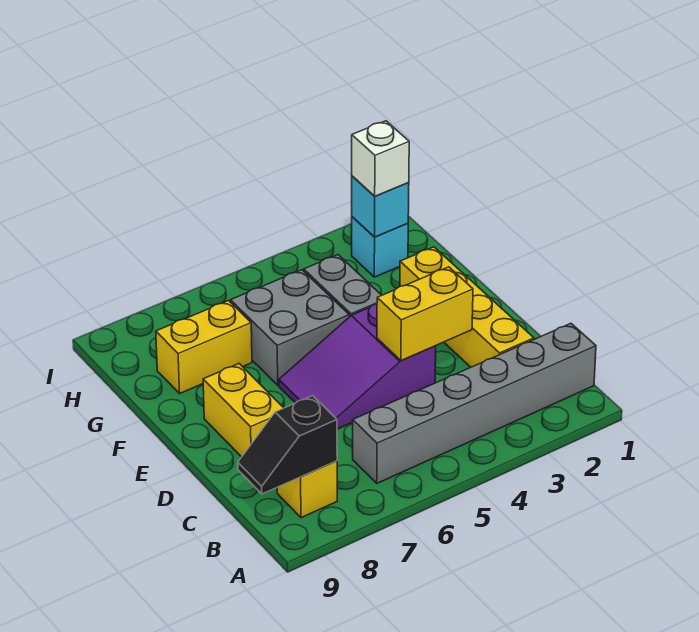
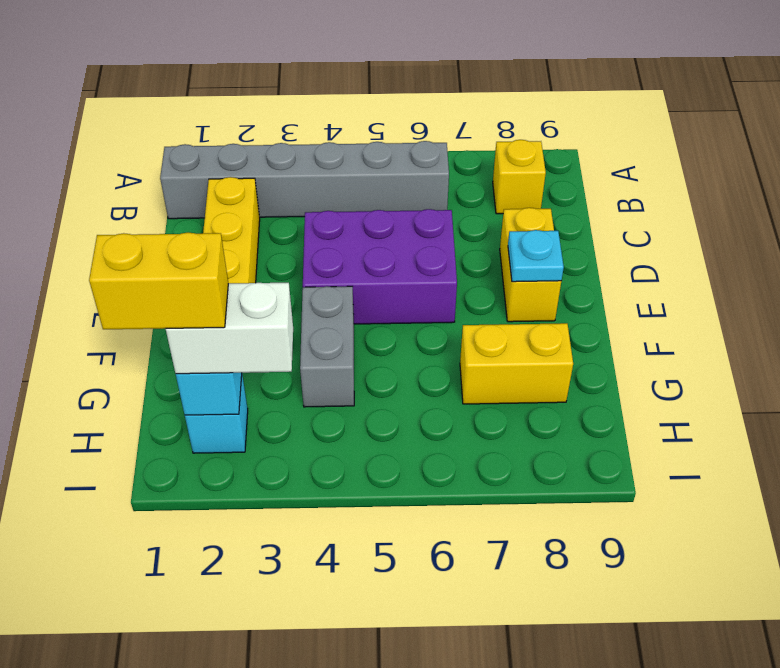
black slope B8:B9 level 2 top 8 -> none
yellow brick D3:D4 level 2 -> yellow brick H1:H2 level 4
purple slope D4:E6 level 1 top 4 -> purple brick D4:E6 level 1
none -> cyan plate E8 level 2
grey brick F5:G6 level 1 -> none
white brick H2 level 3 -> white brick H2:H3 level 3

